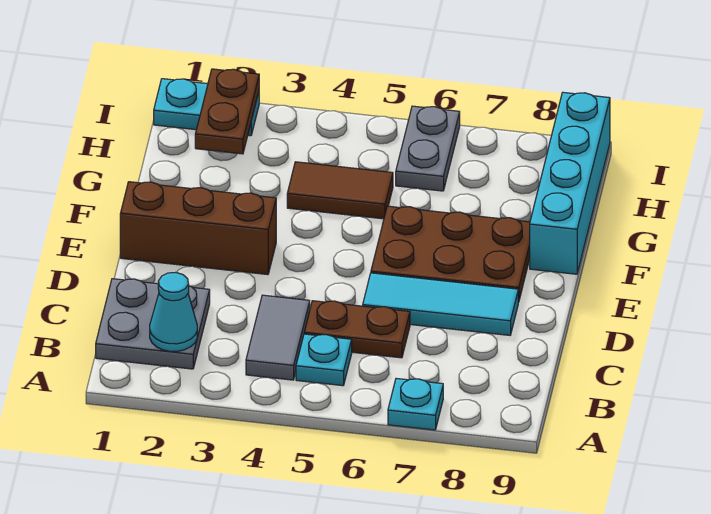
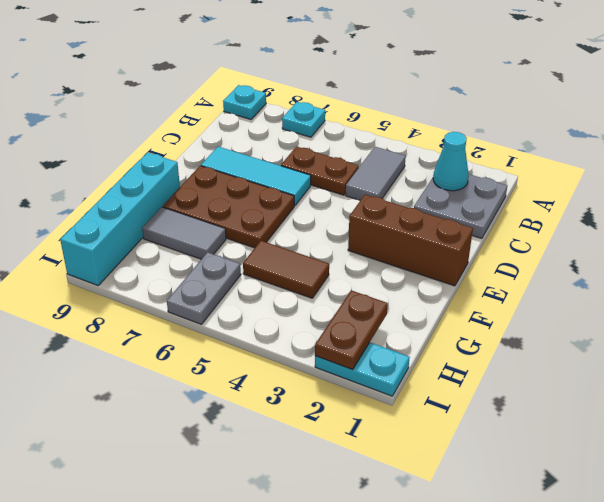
cyan plate B5 level 1 -> cyan plate A9 level 1
none -> grey tile G7:G8 level 1

